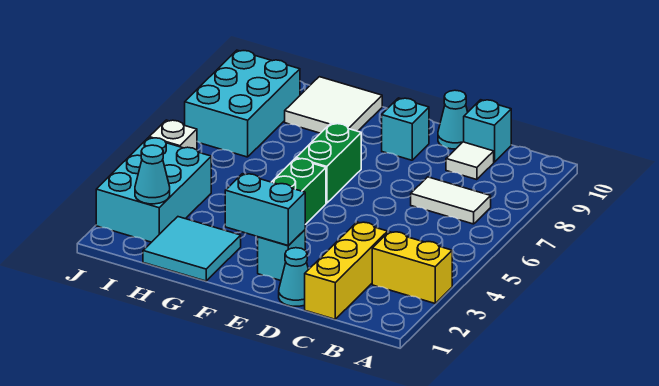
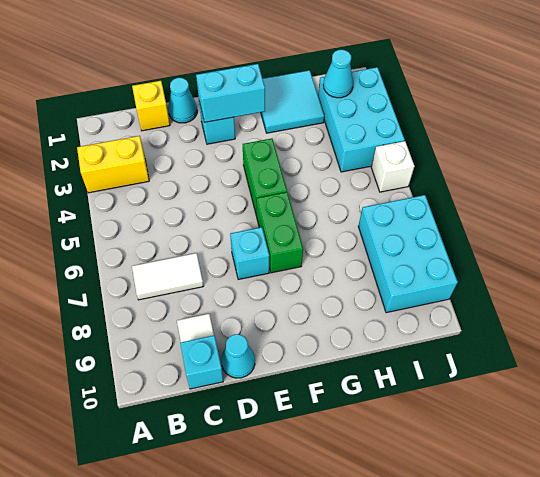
yellow brick C1:C3 level 1 -> yellow brick C1 level 1
cyan brick E9 level 1 -> cyan brick E7 level 1
white tile G9:H10 level 1 -> none

